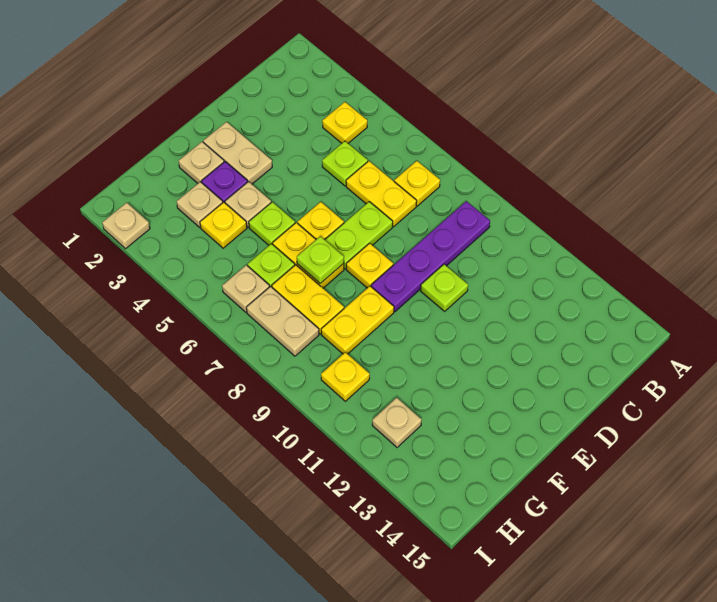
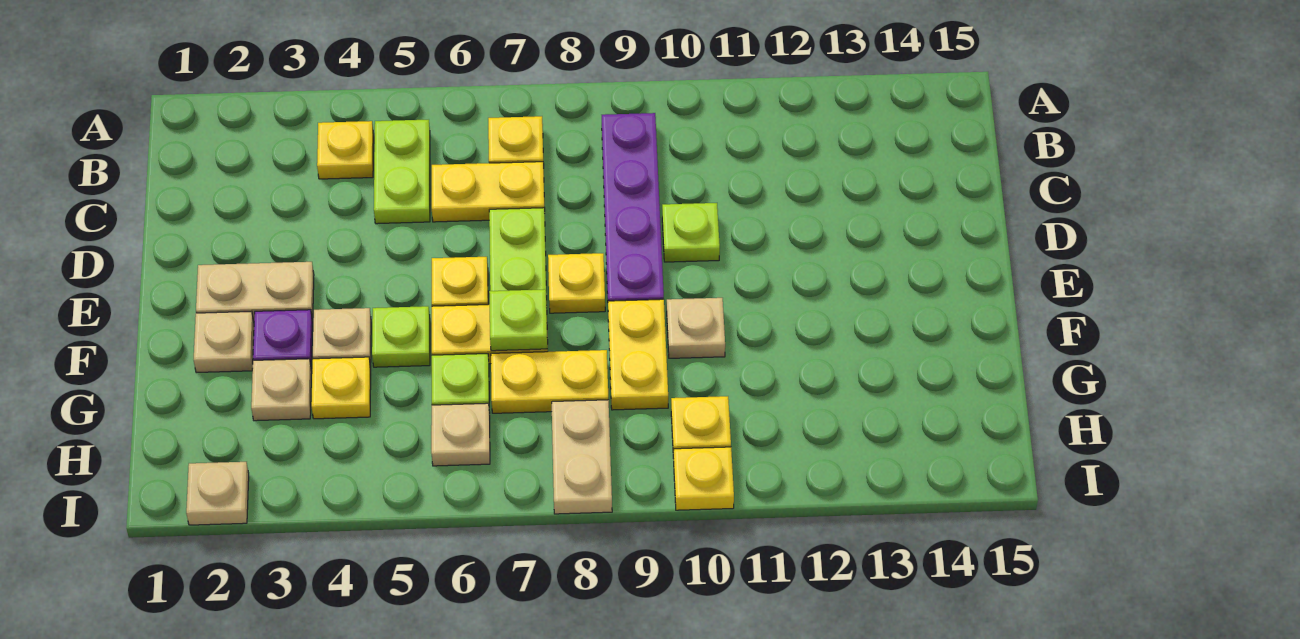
lime plate C5 level 1 -> lime plate B5:C5 level 1
tan plate H7:H8 level 1 -> tan plate H8:I8 level 1
tan plate H12 level 1 -> tan plate F10 level 1
none -> yellow plate I10 level 1

